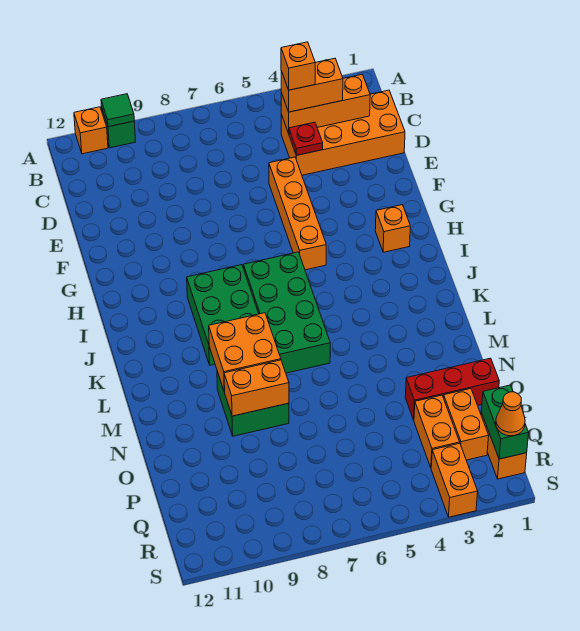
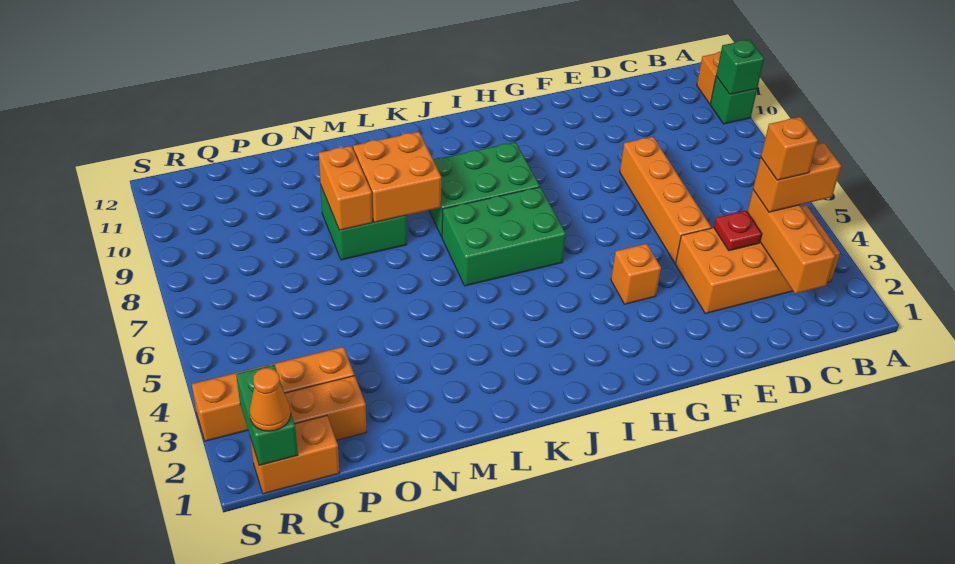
green tile A10 level 2 -> green brick A10 level 2
orange brick C1:D4 level 1 -> orange brick B3:E4 level 1
orange brick C3:C4 level 3 -> orange brick B4:C4 level 3
orange brick E5:H5 level 1 -> orange brick E5:E8 level 1
orange brick H2 level 1 -> orange brick G4 level 1
green brick I6:L7 level 1 -> green brick I6:K7 level 1
red brick O1:O3 level 1 -> none
green brick Q1:R1 level 2 -> green brick R1:R2 level 2

